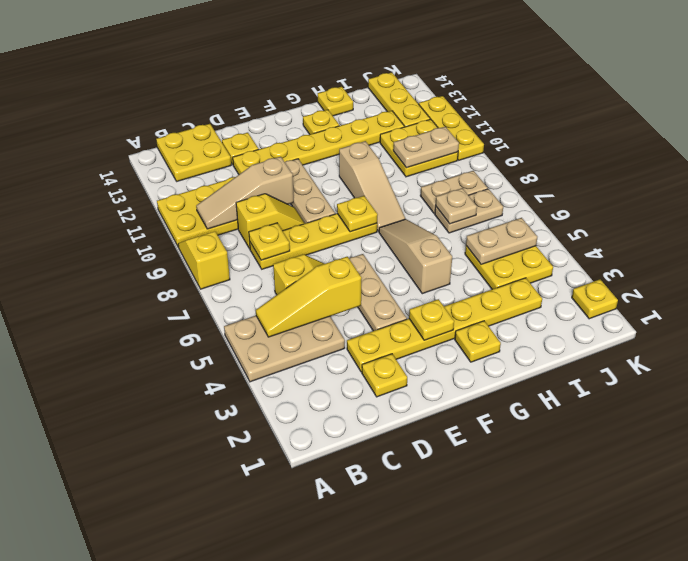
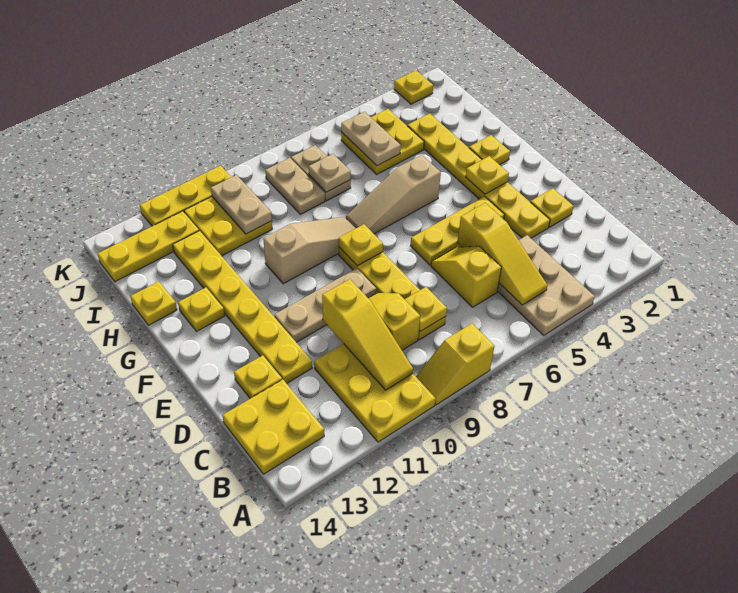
tan slope B10:D10 level 2 top D -> yellow slope B10:D10 level 2 top D
tan plate E4:E6 level 1 -> yellow plate E4:E6 level 1

